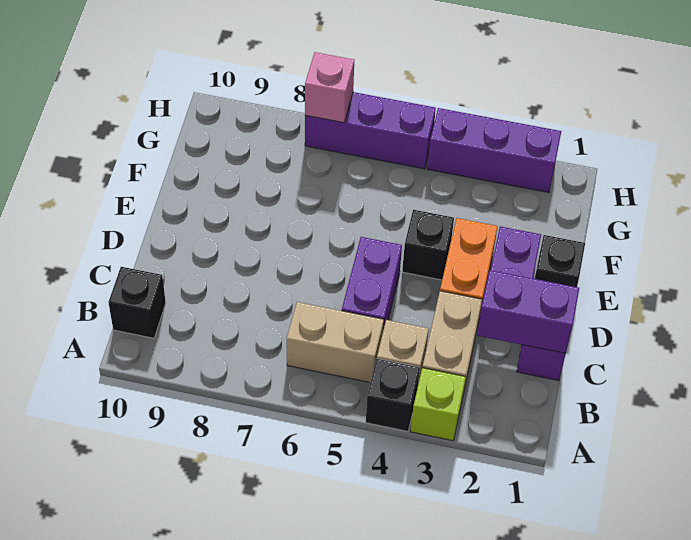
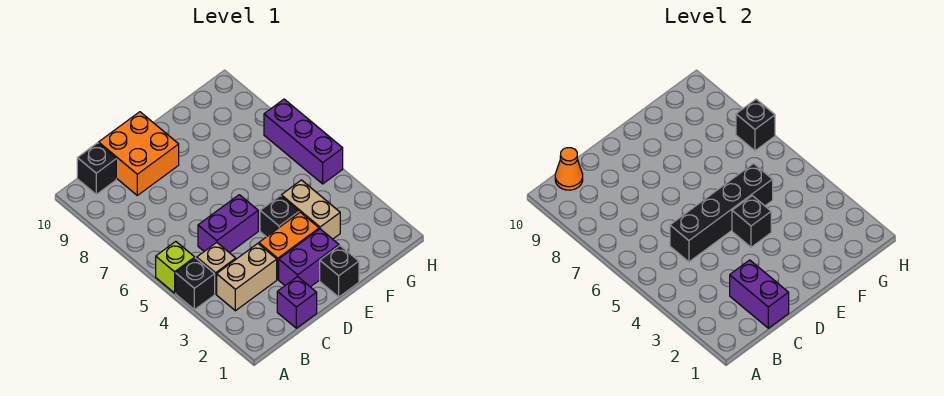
lime brick A3 level 1 -> lime brick A5 level 1
tan brick B5:B6 level 1 -> tan brick F3:F4 level 1
none -> orange cone B10 level 2
none -> black brick C5:F5 level 2
none -> orange brick C9:D10 level 1
none -> black brick E4 level 2
purple brick H2:H4 level 1 -> none
pink brick H7 level 2 -> black brick H7 level 2

